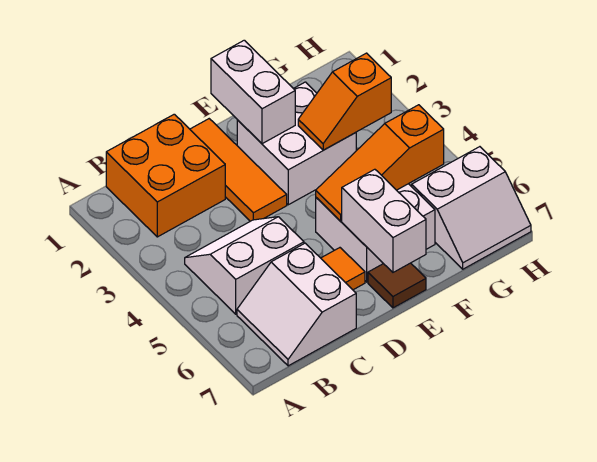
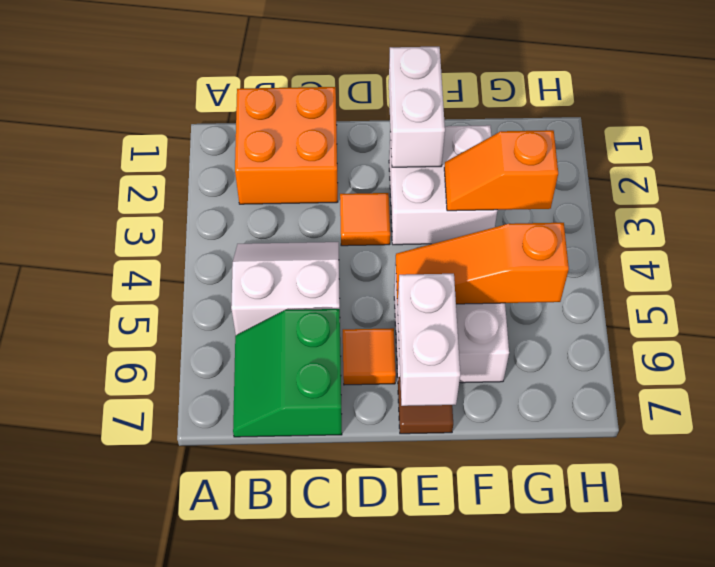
white slope B6:C7 level 1 top C -> green slope B6:C7 level 1 top C
orange tile D1:D3 level 1 -> orange tile D3 level 1
white slope G6:H7 level 1 top 6 -> none

